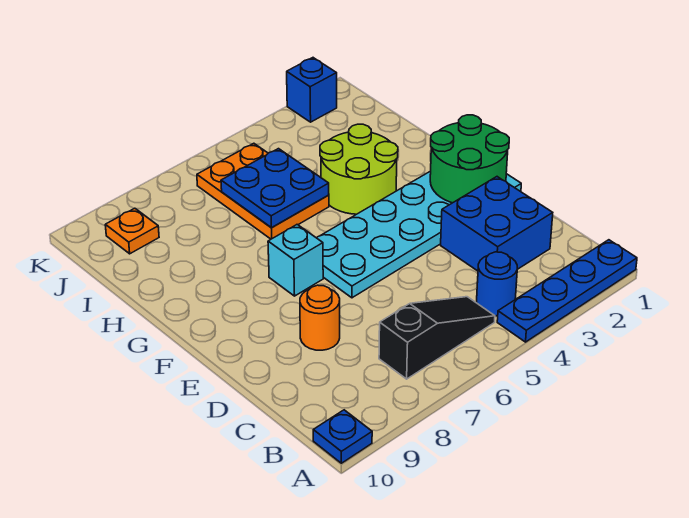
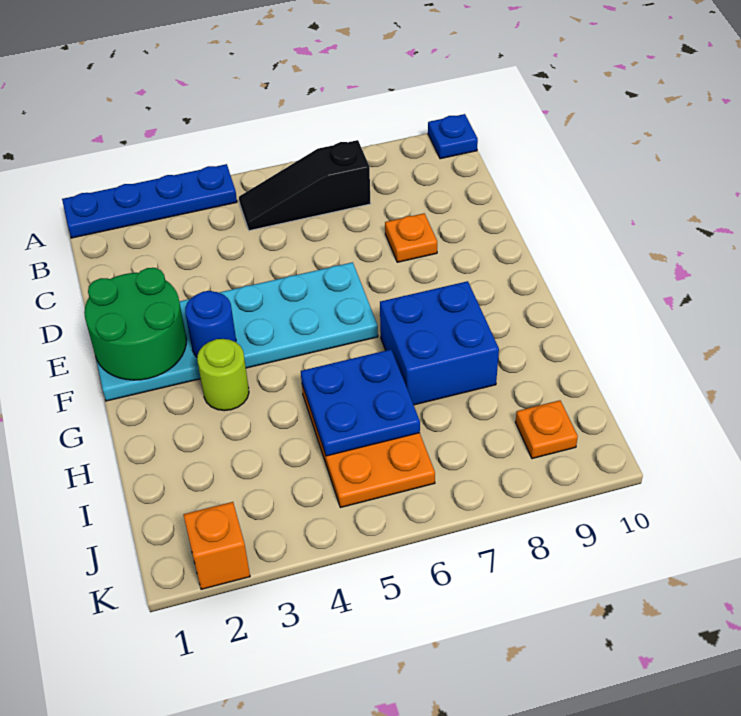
blue round brick B4 level 1 -> blue round brick F3 level 2
blue brick C2:D3 level 1 -> blue brick G7:H8 level 1
orange round brick D8 level 1 -> orange plate D8 level 1
cyan brick F7 level 1 -> none
lime round brick G3:H4 level 1 -> lime round brick G3 level 1
blue brick K2 level 1 -> orange brick K2 level 1

